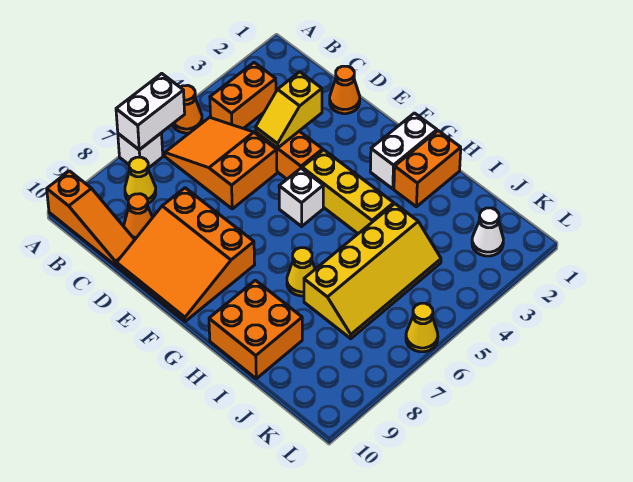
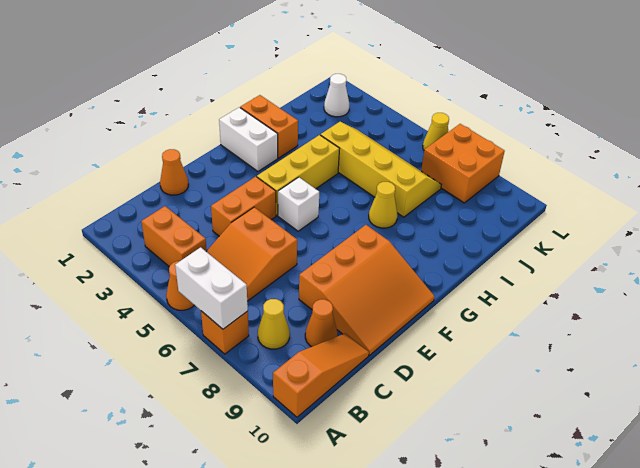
white brick A7 level 1 -> orange brick A7 level 1
yellow slope D3:D4 level 2 top 3 -> none
orange brick H9:I10 level 1 -> orange brick K7:L8 level 1

